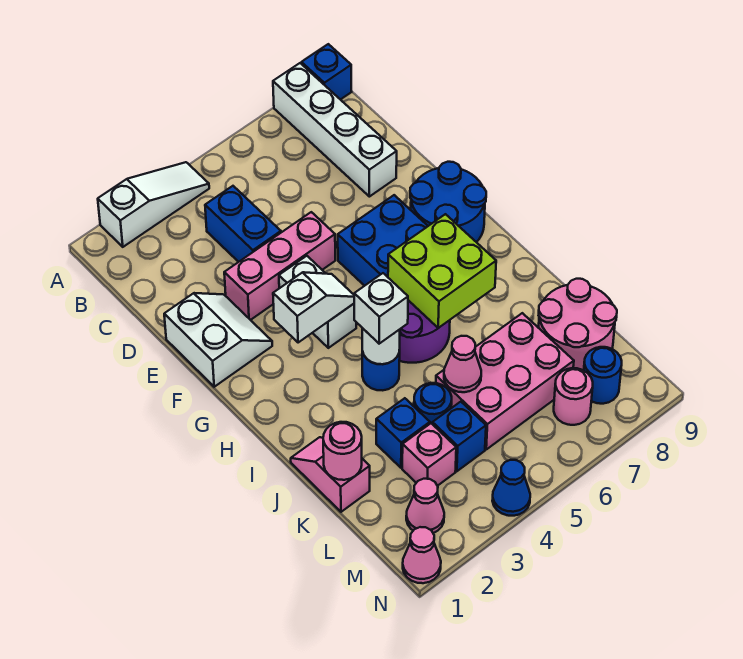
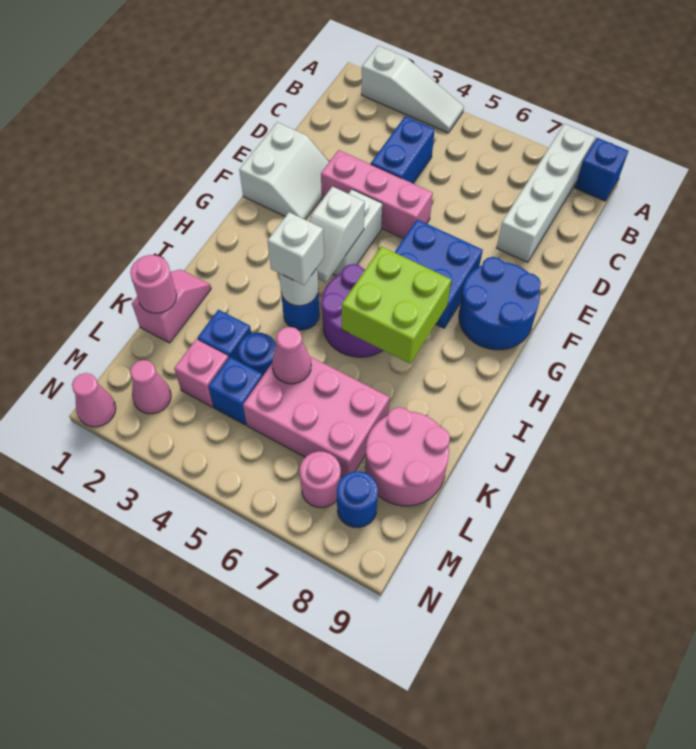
white slope G3:G4 level 2 top 3 -> white slope G4:H4 level 2 top G
blue cone N4 level 1 -> none

